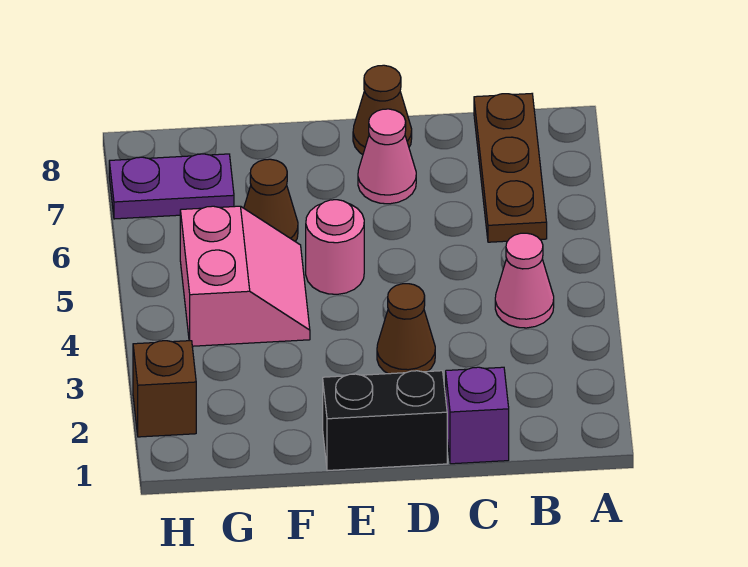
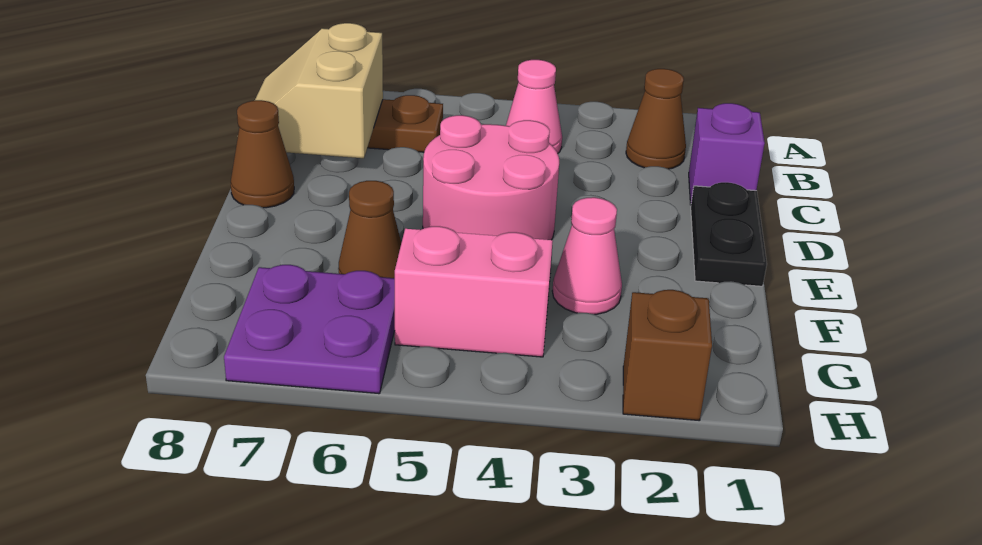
none -> tan slope B7:C8 level 2 top 7
black brick D1:E1 level 1 -> black plate D1:E1 level 1
brown cone D3 level 1 -> brown cone B2 level 1
pink cone D7 level 1 -> pink cone F3 level 1
pink round brick E5 level 1 -> pink round brick D4:E5 level 1
purple plate G7:H7 level 1 -> purple plate G6:H7 level 1

